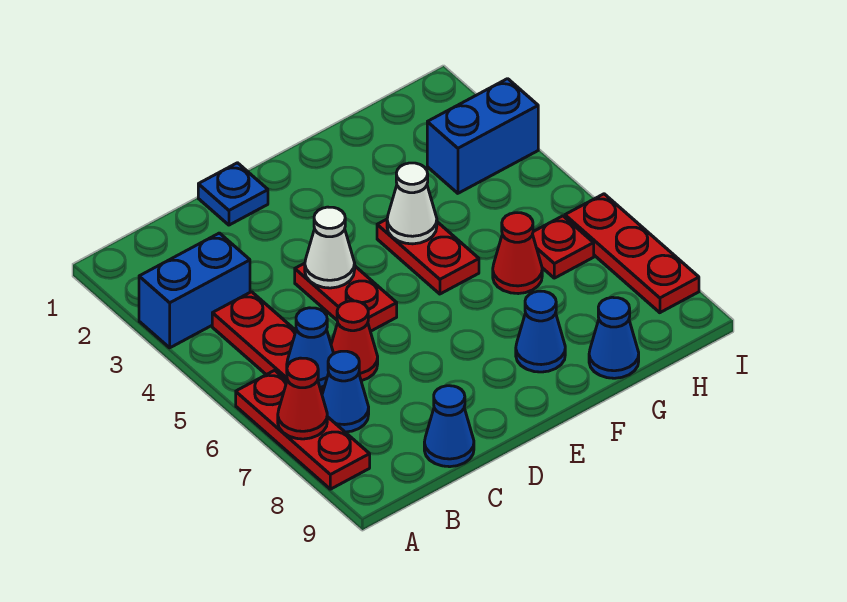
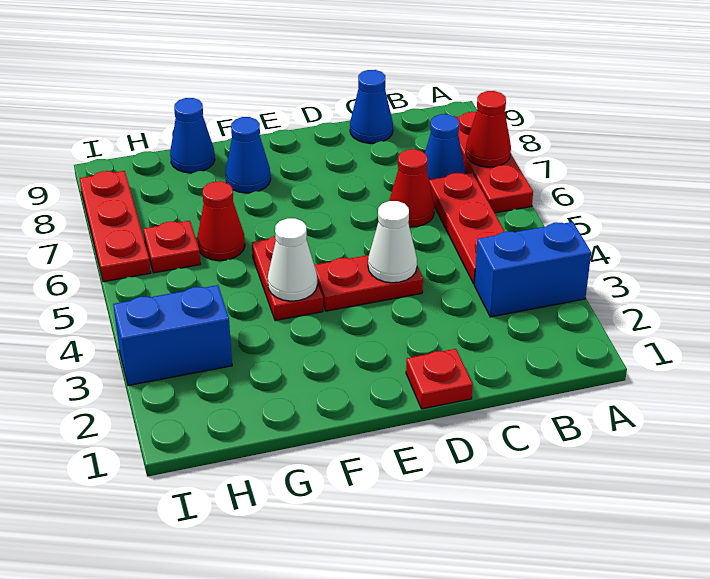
blue cone B6 level 2 -> none
blue plate D1 level 1 -> red plate D1 level 1
red plate D4:D5 level 1 -> red plate D4:E4 level 1

